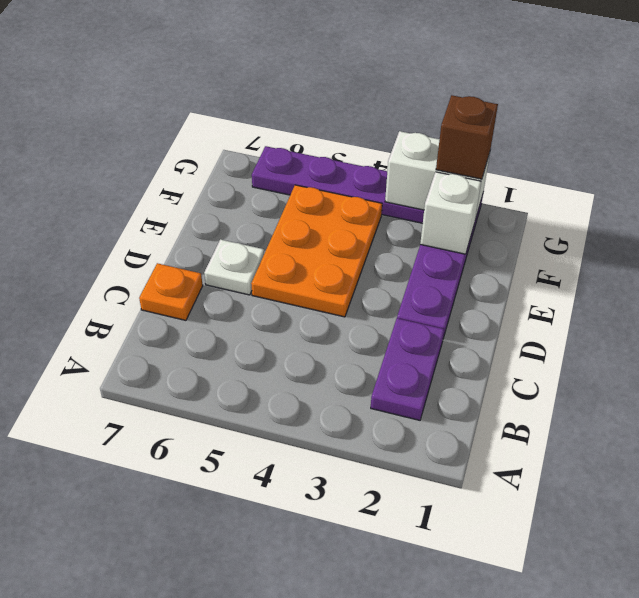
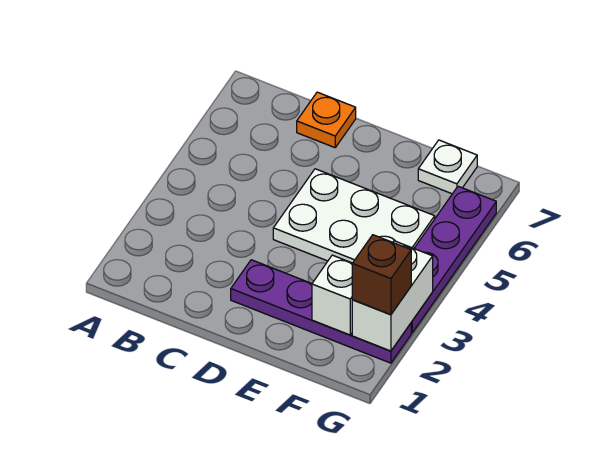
purple plate B2:C2 level 1 -> none
orange plate D4:F5 level 1 -> white plate D4:F5 level 1
white plate D6 level 1 -> white plate F7 level 1

